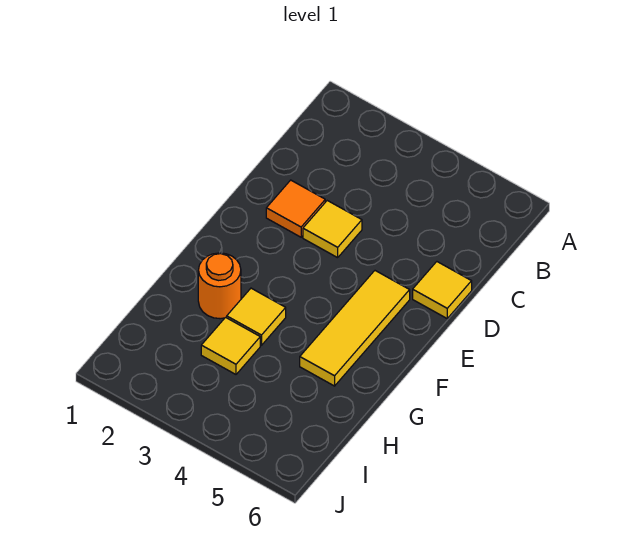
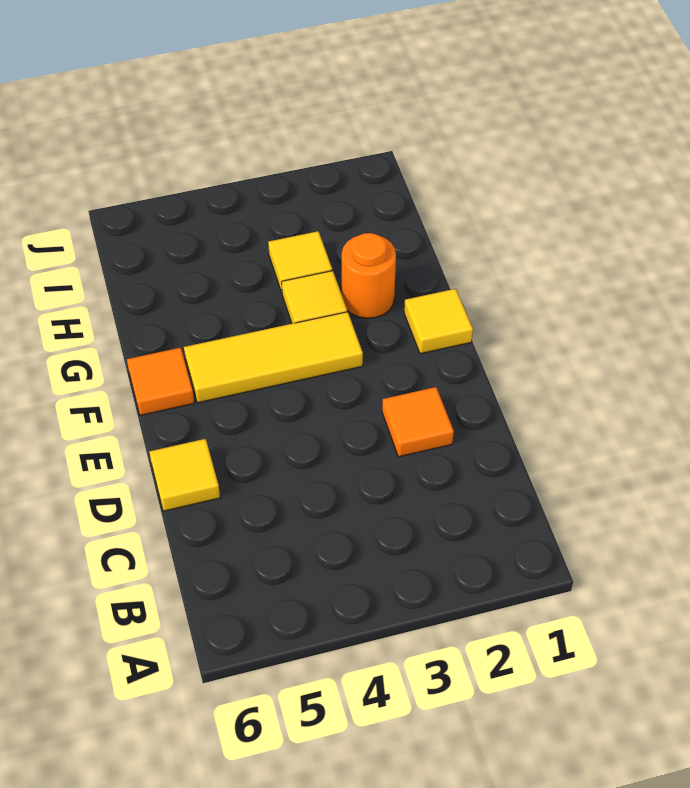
yellow tile D3 level 1 -> yellow tile F1 level 1
yellow tile E5:G5 level 1 -> yellow tile F3:F5 level 1
none -> orange tile F6 level 1

